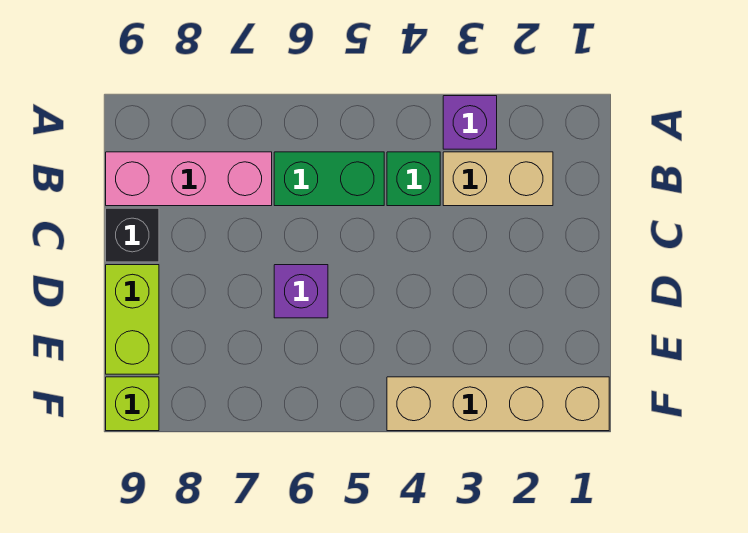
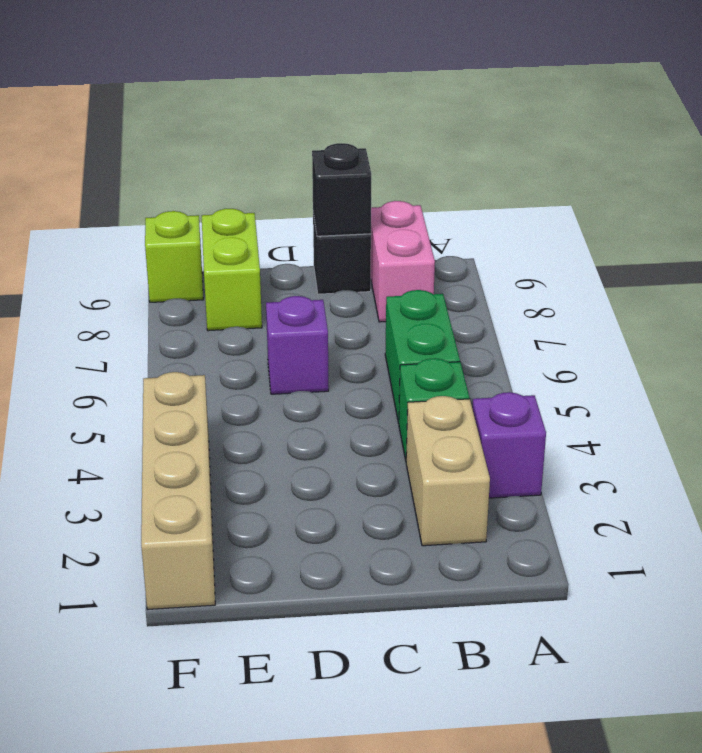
pink brick B7:B9 level 1 -> pink brick B8:B9 level 1
none -> black brick C9 level 2
lime brick D9:E9 level 1 -> lime brick E8:E9 level 1

